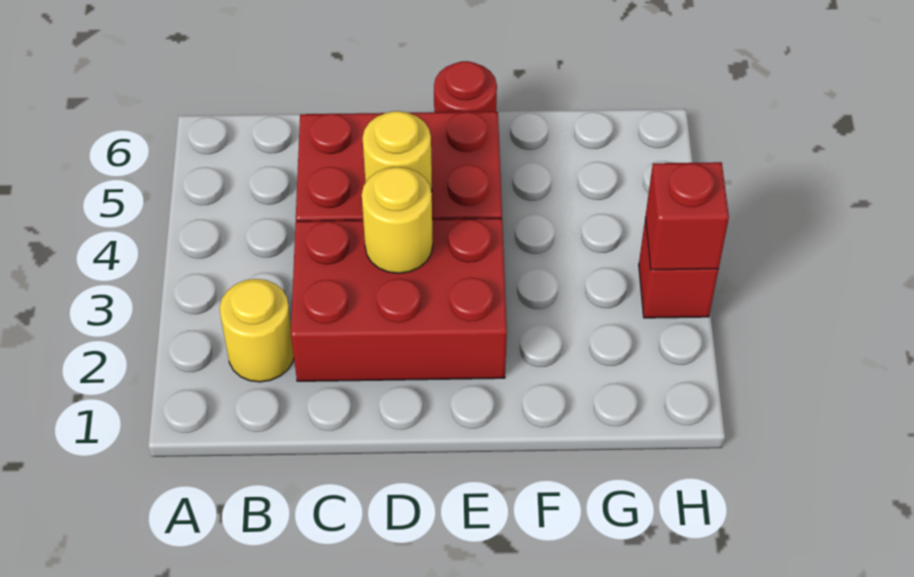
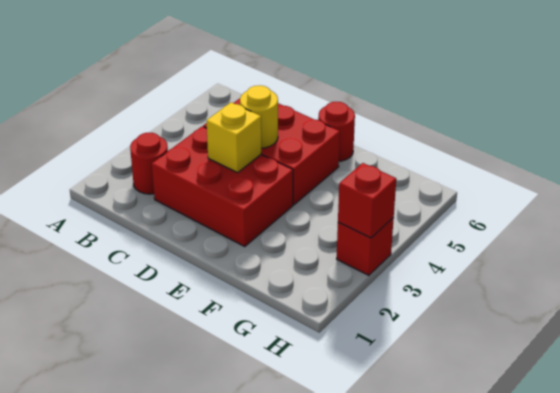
yellow round brick B2 level 1 -> red round brick B2 level 1
yellow round brick D3 level 2 -> yellow brick D3 level 2

